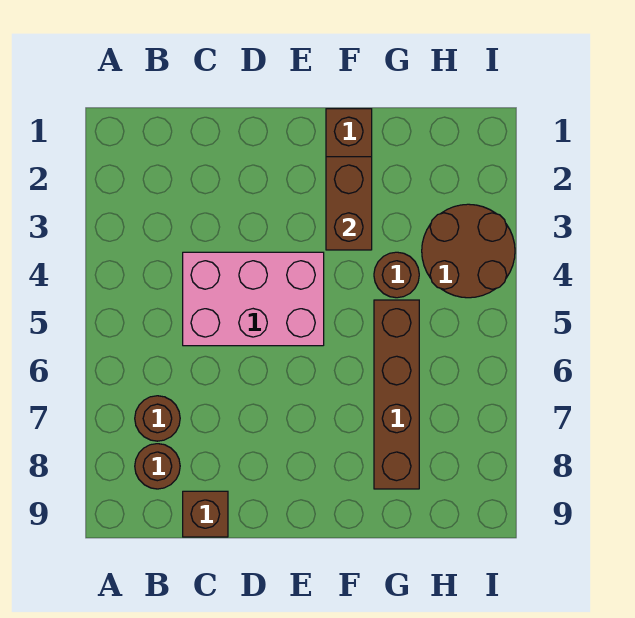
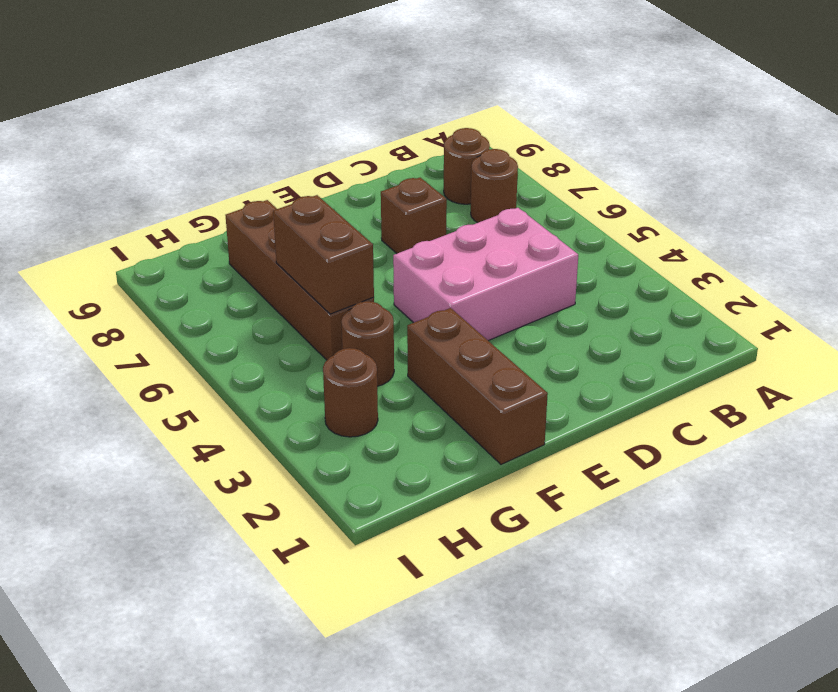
brown brick C9 level 1 -> brown brick D7 level 1
brown brick F2:F3 level 2 -> brown brick G5:G6 level 2
brown round brick H3:I4 level 1 -> brown round brick H3 level 1

